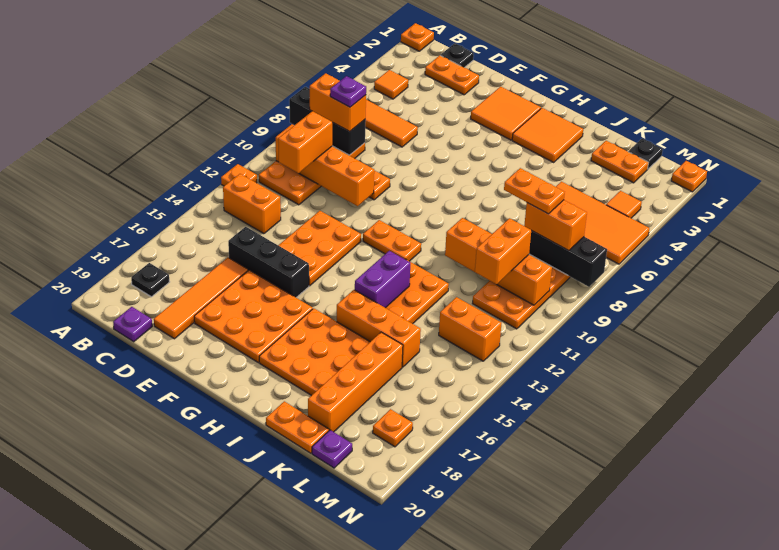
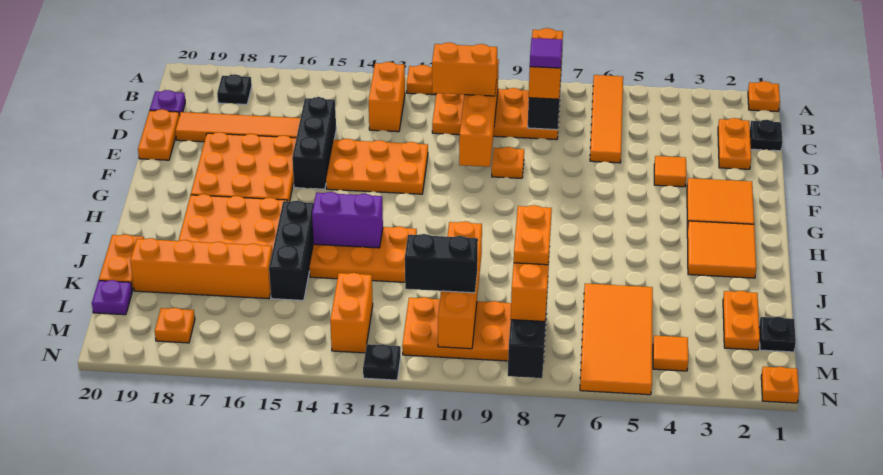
orange tile B4 level 1 -> orange tile E4 level 1
purple plate C8 level 4 -> purple tile C8 level 4
orange plate G11:H11 level 1 -> orange plate D20:E20 level 1
orange brick I15:K15 level 1 -> black brick I15:K15 level 1
orange brick L10:L11 level 3 -> black brick L10:L11 level 3
none -> black plate N12 level 1

